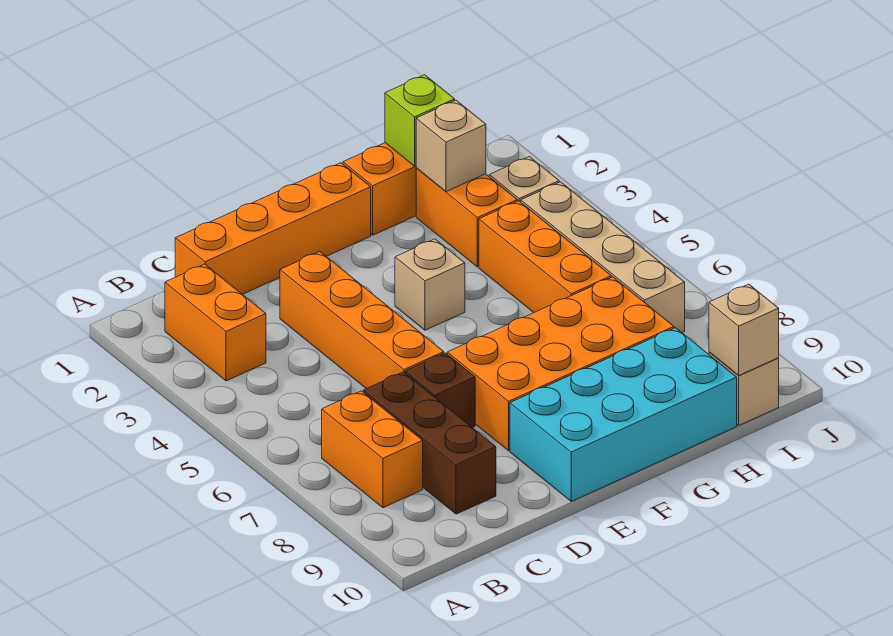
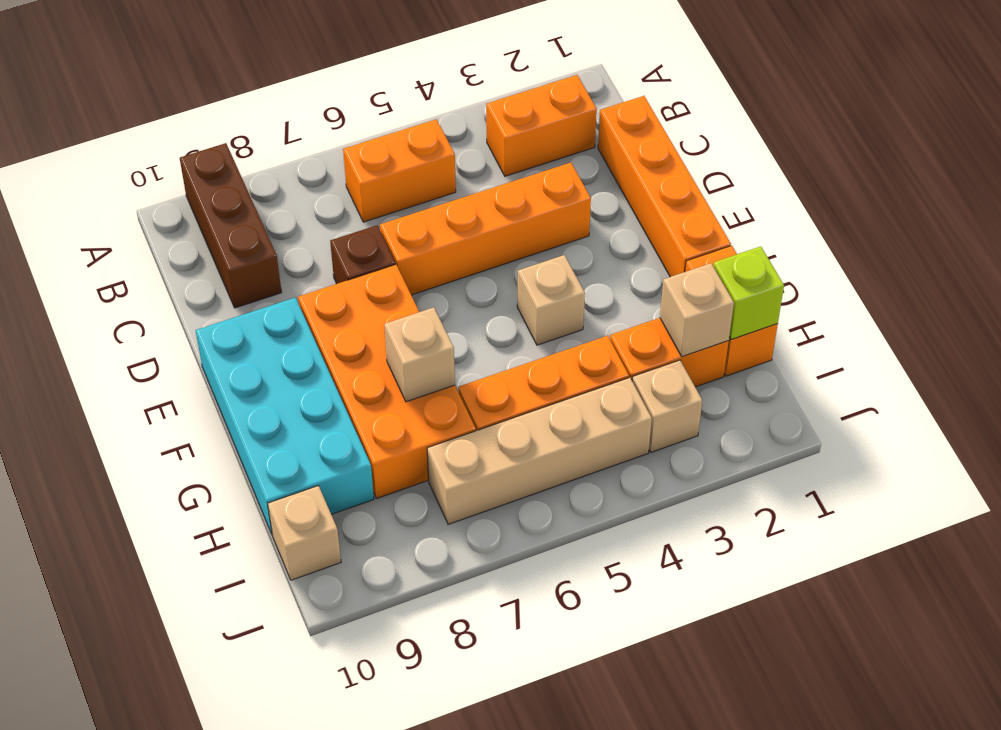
orange brick B7:B8 level 1 -> orange brick B5:B6 level 1
brown brick C7:C9 level 1 -> brown brick A9:C9 level 1
tan brick I10 level 2 -> tan brick G7 level 2

